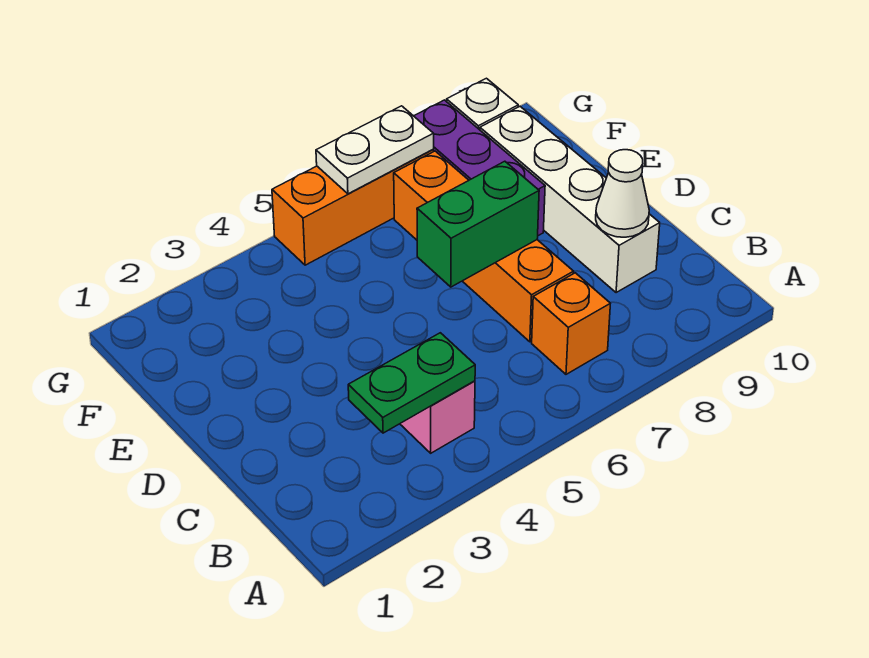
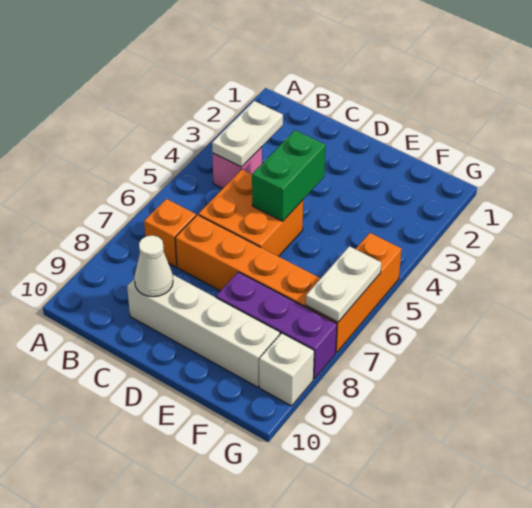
green plate B3:B4 level 2 -> white plate B3:B4 level 2
none -> orange brick C5:D6 level 1
green brick D6:D7 level 2 -> green brick D4:D5 level 2

